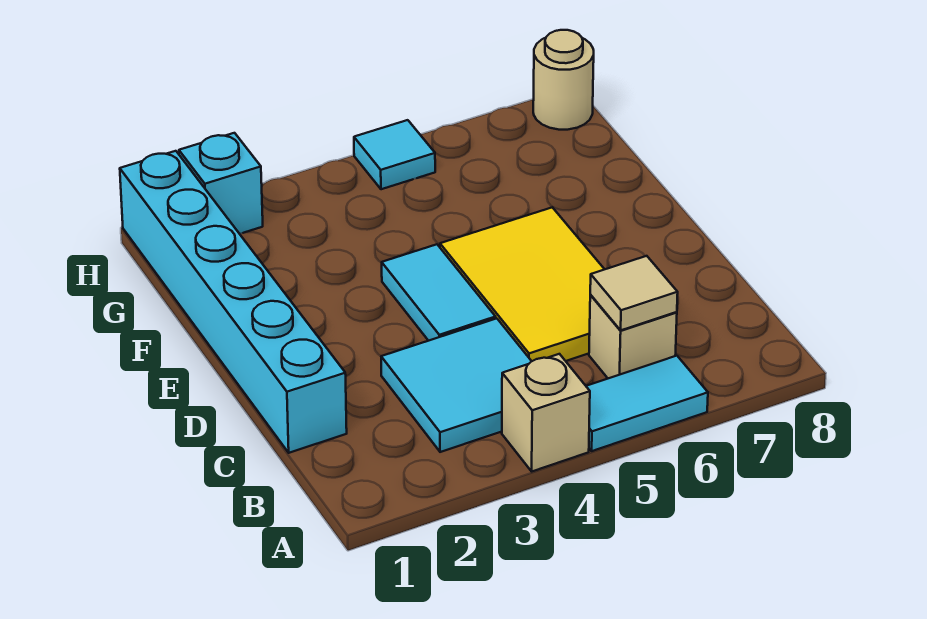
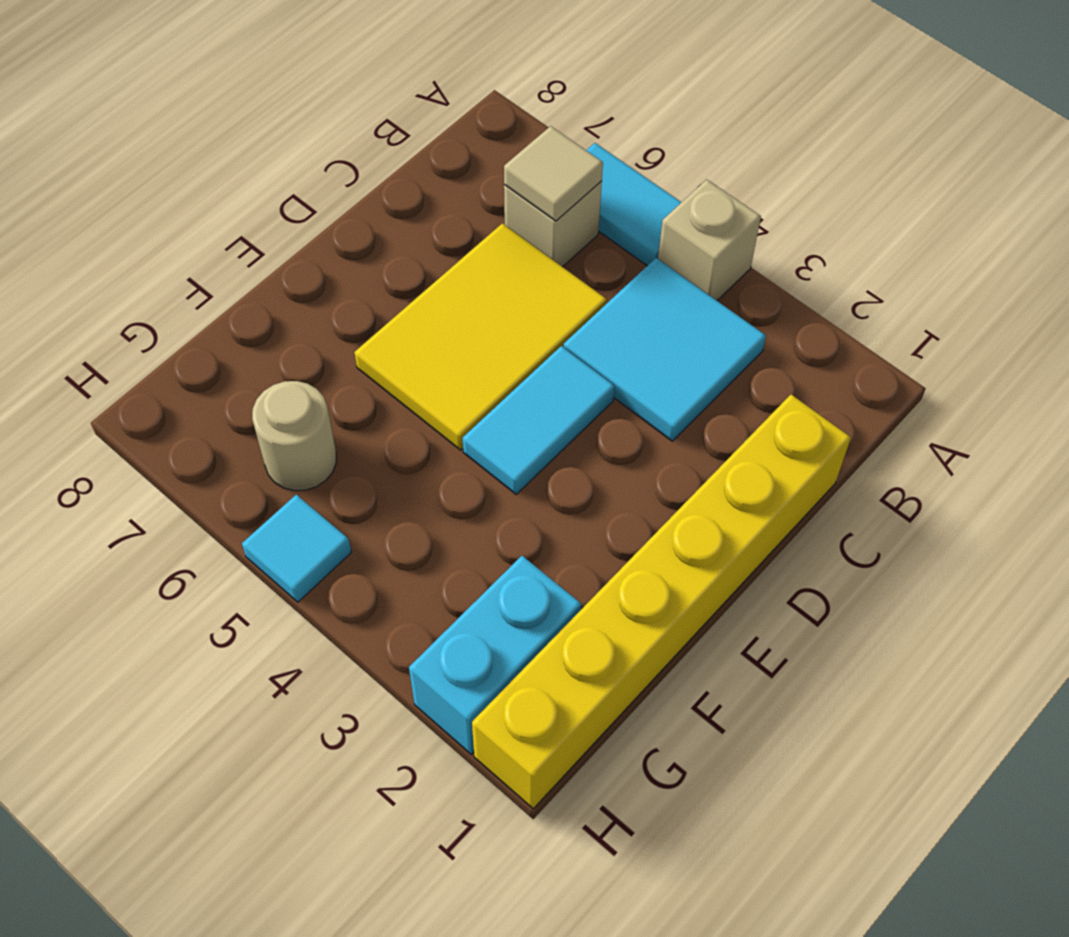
cyan brick C1:H1 level 1 -> yellow brick C1:H1 level 1
cyan brick H2 level 1 -> cyan brick G2:H2 level 1
tan round brick H8 level 1 -> tan round brick G6 level 1

